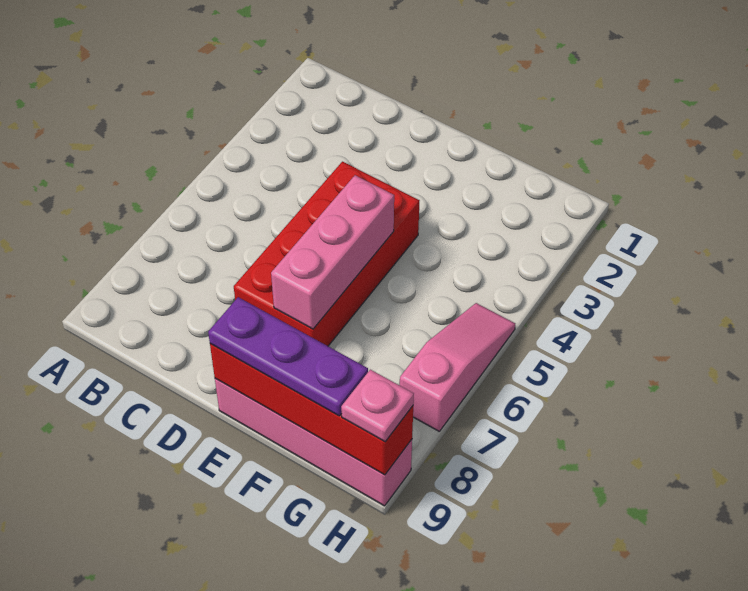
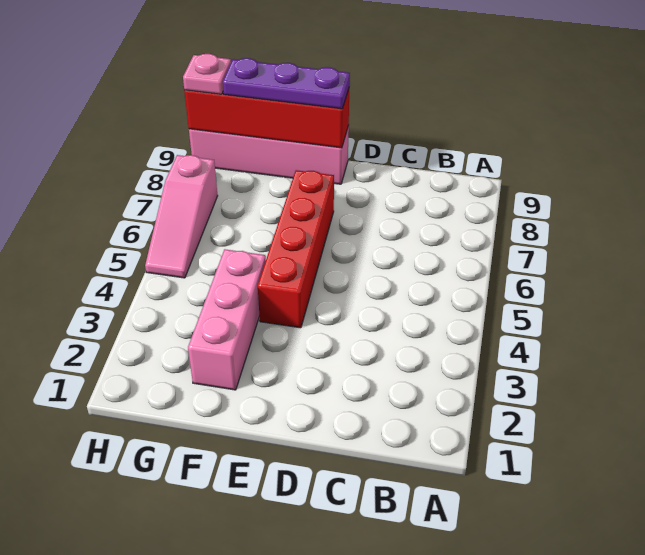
red brick D4:E7 level 1 -> red brick E4:E7 level 1
pink brick E5:E7 level 2 -> pink brick F2:F4 level 1

